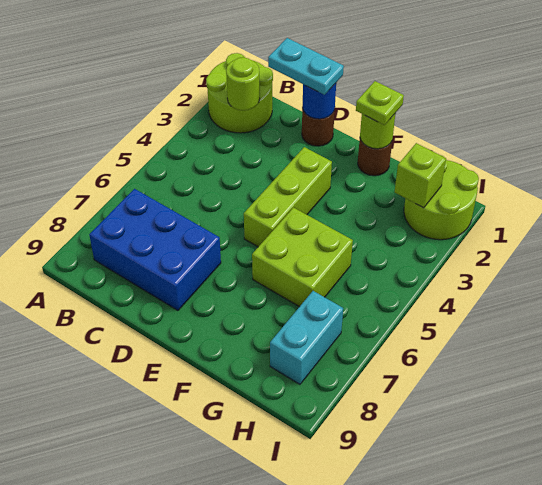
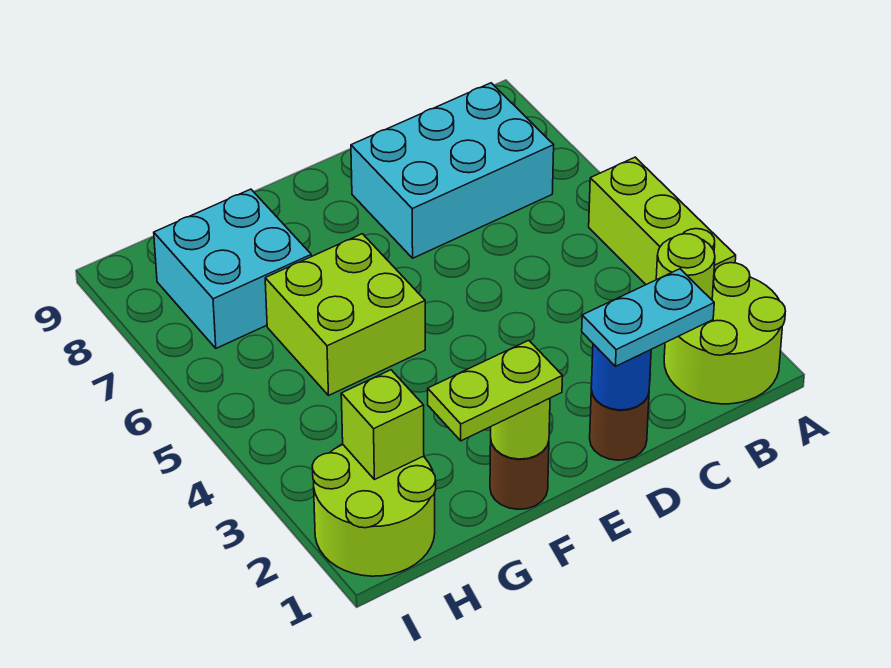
blue brick B7:D8 level 1 -> cyan brick B7:D8 level 1
lime brick E3:E5 level 1 -> lime brick A3:A5 level 1
lime plate F1 level 3 -> lime plate F1:G1 level 3
cyan brick H7:H8 level 1 -> cyan brick G7:H8 level 1

